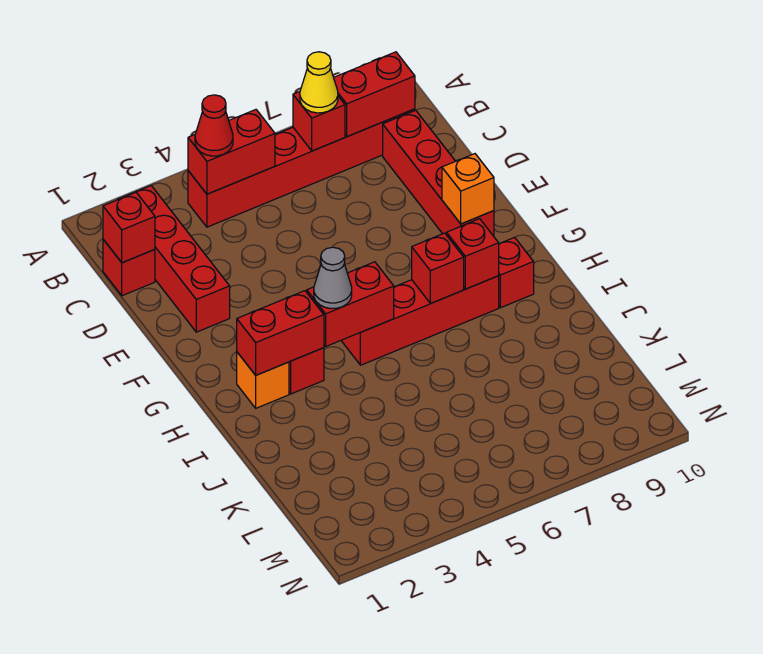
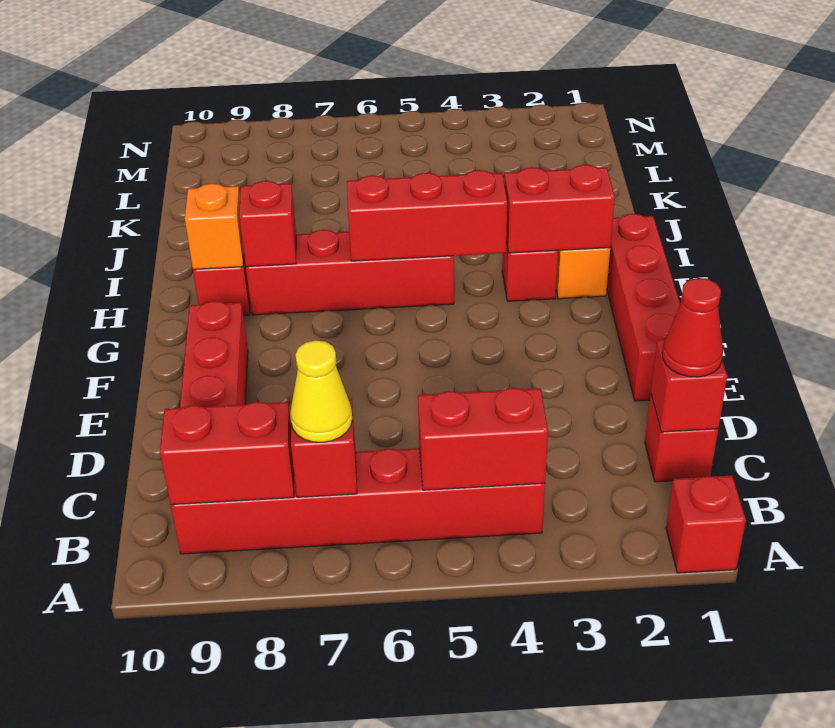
red brick B2:E2 level 1 -> red brick E1:H1 level 1
red cone B4 level 3 -> red cone C1 level 3
orange brick F9 level 2 -> orange brick H9 level 2
red brick H4:H5 level 2 -> red brick H4:H6 level 2
grey cone H4 level 3 -> none
red brick H7 level 2 -> red brick A1 level 1

